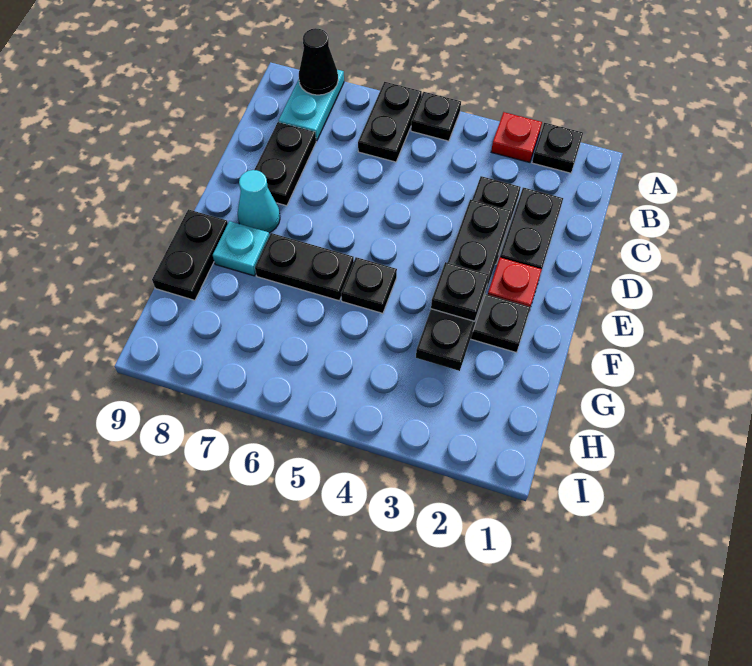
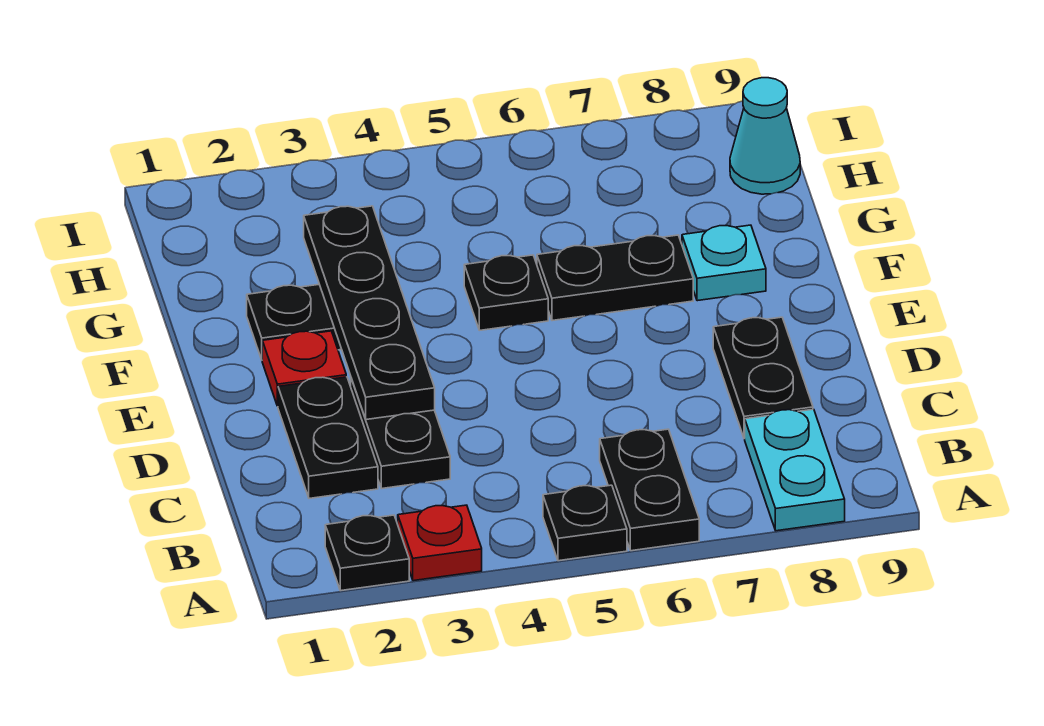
black cone A8 level 2 -> none
cyan cone E8 level 1 -> cyan cone H9 level 1
black plate F3 level 3 -> none
black plate F9:G9 level 1 -> none

